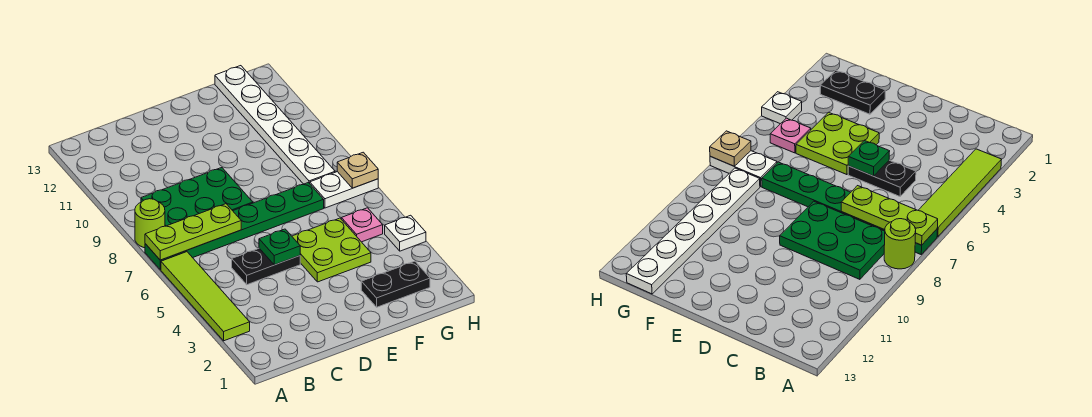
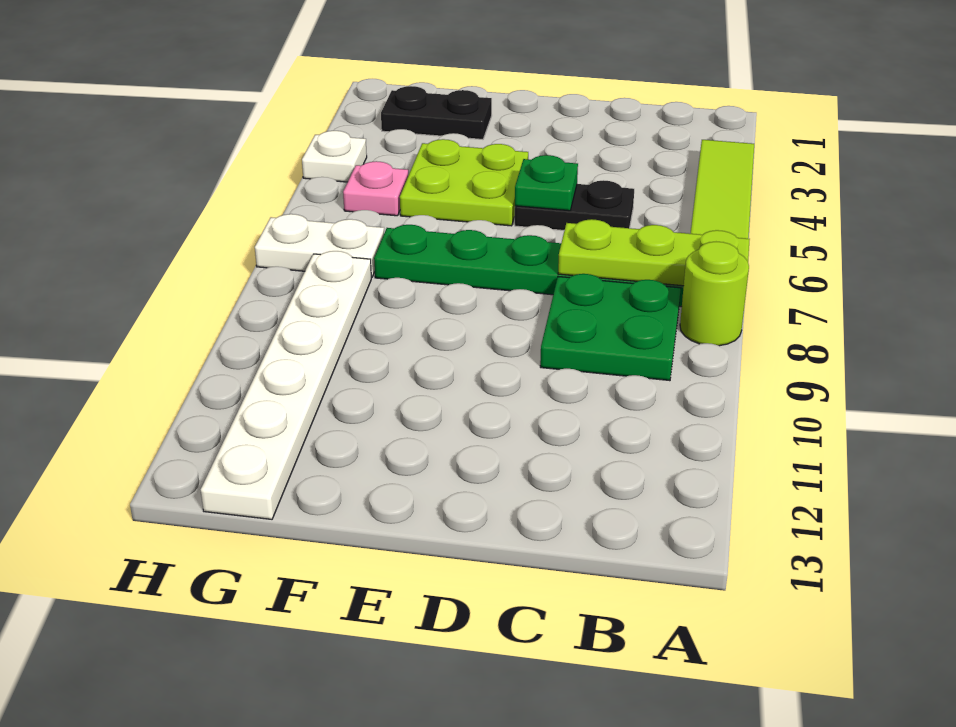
green plate B8:D9 level 1 -> green plate B8:C9 level 1
tan plate H7 level 2 -> none

